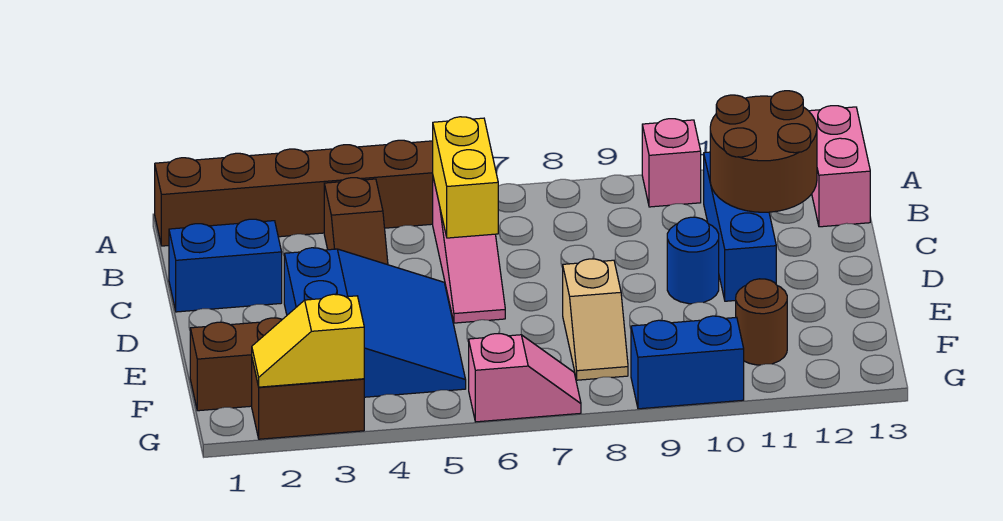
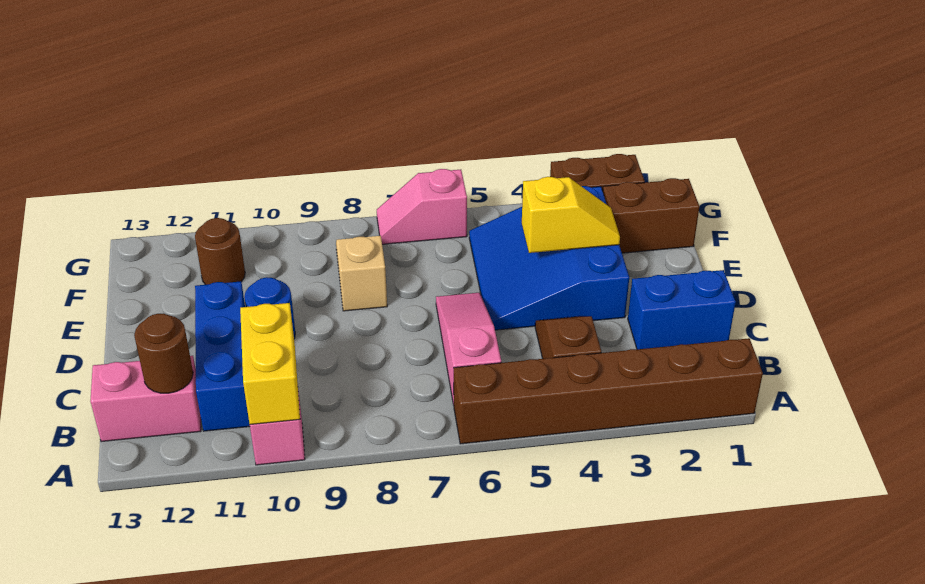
pink brick A13:B13 level 1 -> pink brick B12:B13 level 1
yellow brick B6:C6 level 2 -> yellow brick A10:B10 level 2
brown round brick B11:C12 level 2 -> brown round brick B12 level 2
yellow slope G2:G3 level 2 top 3 -> yellow slope E3:E4 level 2 top 4
blue brick G9:G10 level 1 -> none

